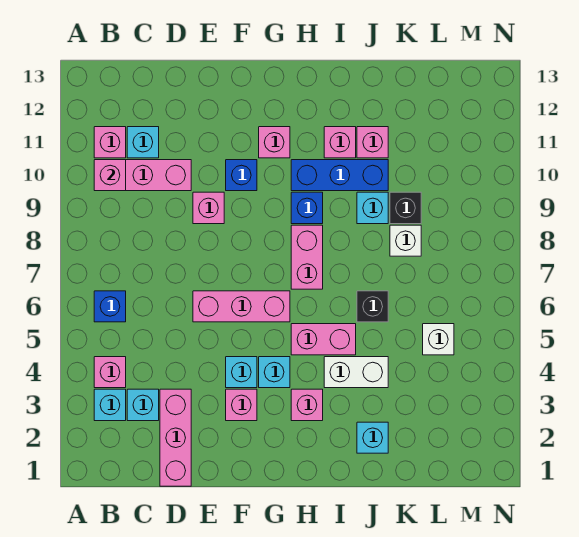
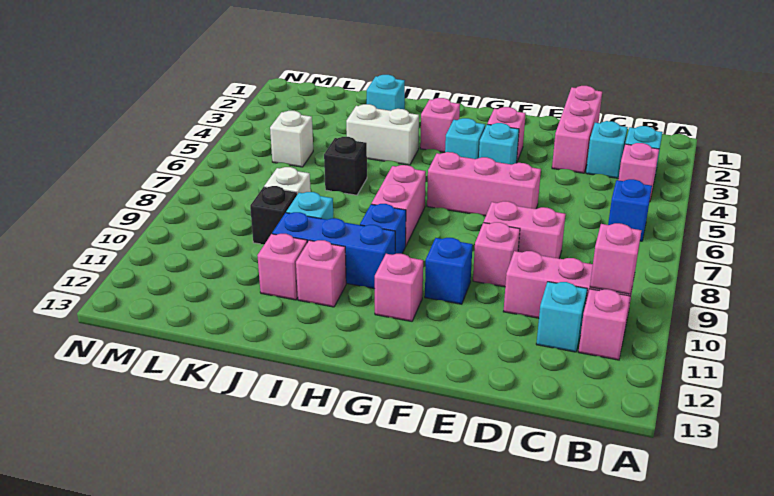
pink brick H5:I5 level 1 -> pink brick D8:E8 level 1

